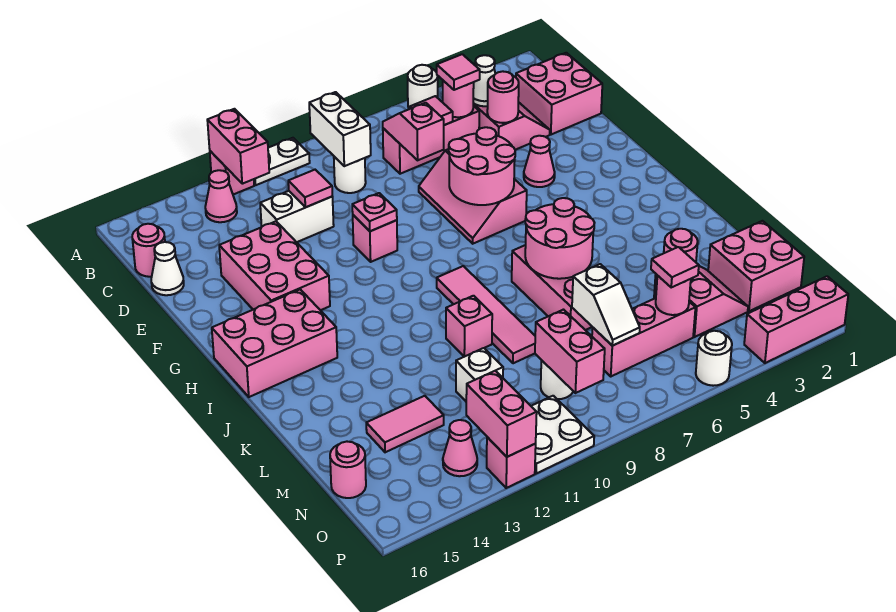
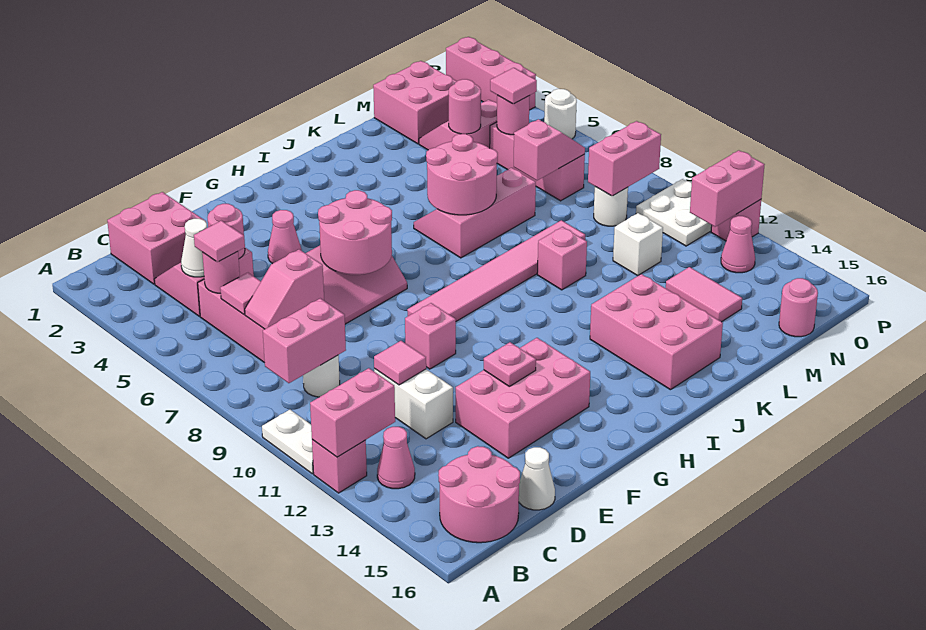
white round brick A5 level 1 -> none
white brick B9:C9 level 2 -> pink brick B9:C9 level 2
pink round brick C16 level 1 -> pink round brick B15:C16 level 1
pink plate F10 level 2 -> pink plate F13 level 2
pink brick H14:I16 level 1 -> pink brick J13:K15 level 1
pink tile I9:L9 level 1 -> pink tile G9:L9 level 1
white slope M7:N7 level 2 top M -> pink slope M7:N7 level 2 top M

